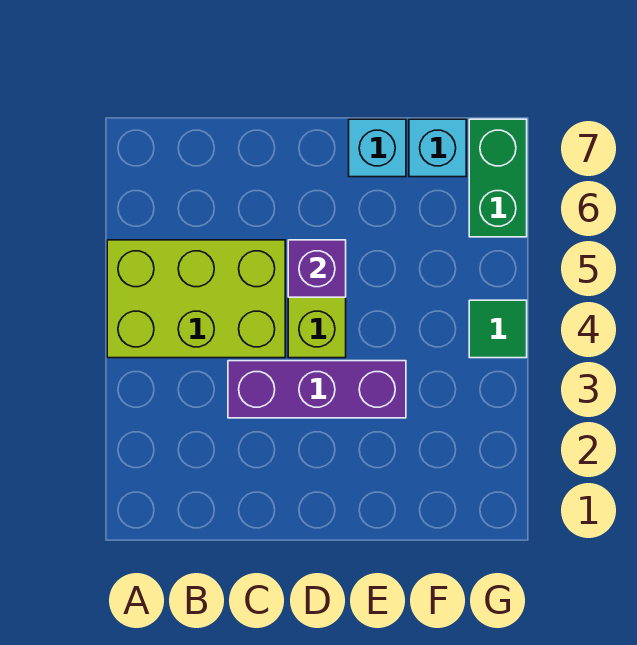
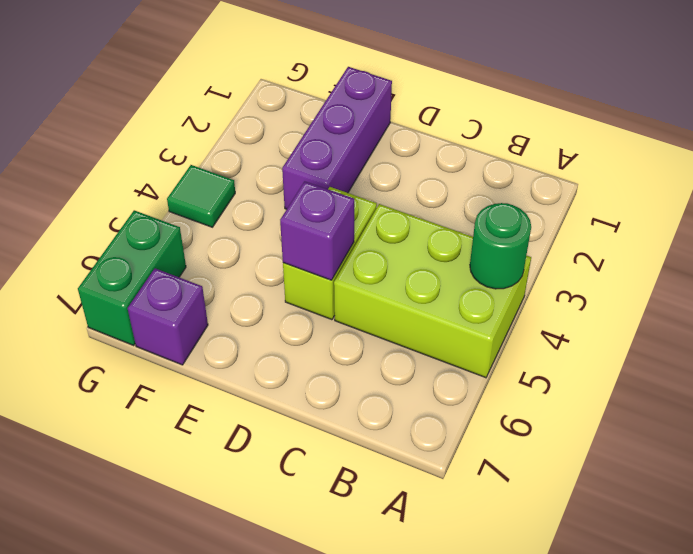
none -> green round brick A4 level 2
purple brick C3:E3 level 1 -> purple brick E1:E3 level 1
cyan brick E7 level 1 -> none
cyan brick F7 level 1 -> purple brick F7 level 1

